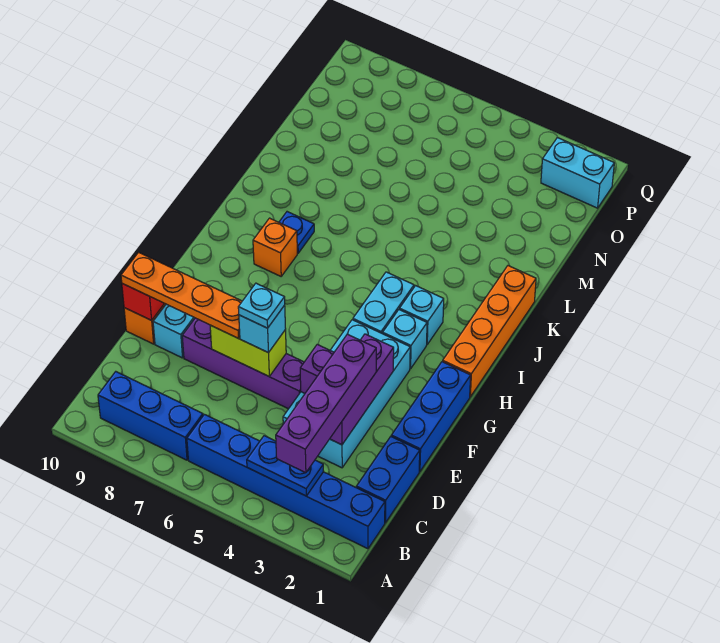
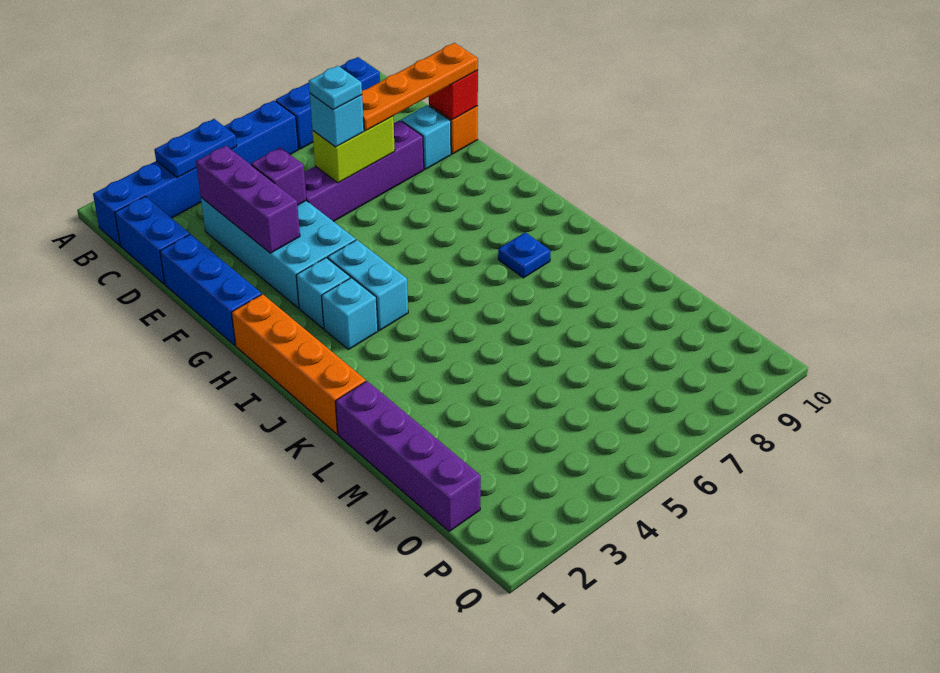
purple brick B3:E3 level 3 -> purple brick L1:O1 level 1
orange brick I8 level 1 -> none
cyan brick P1:P2 level 1 -> none

